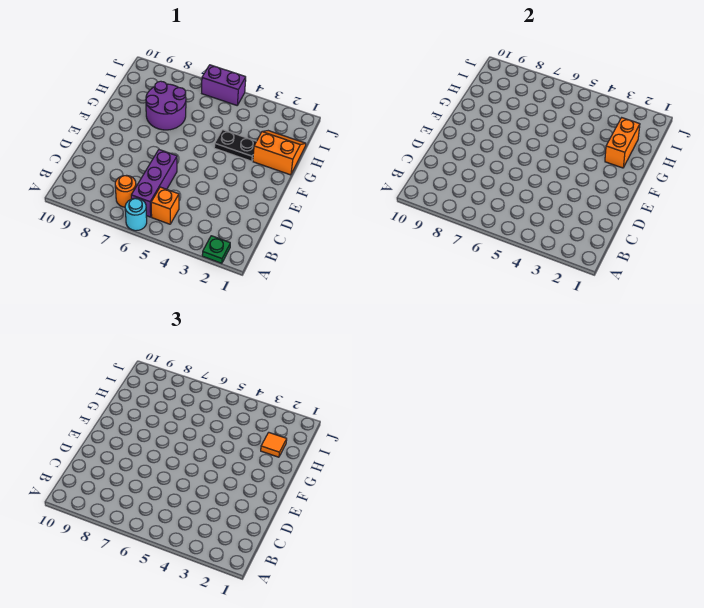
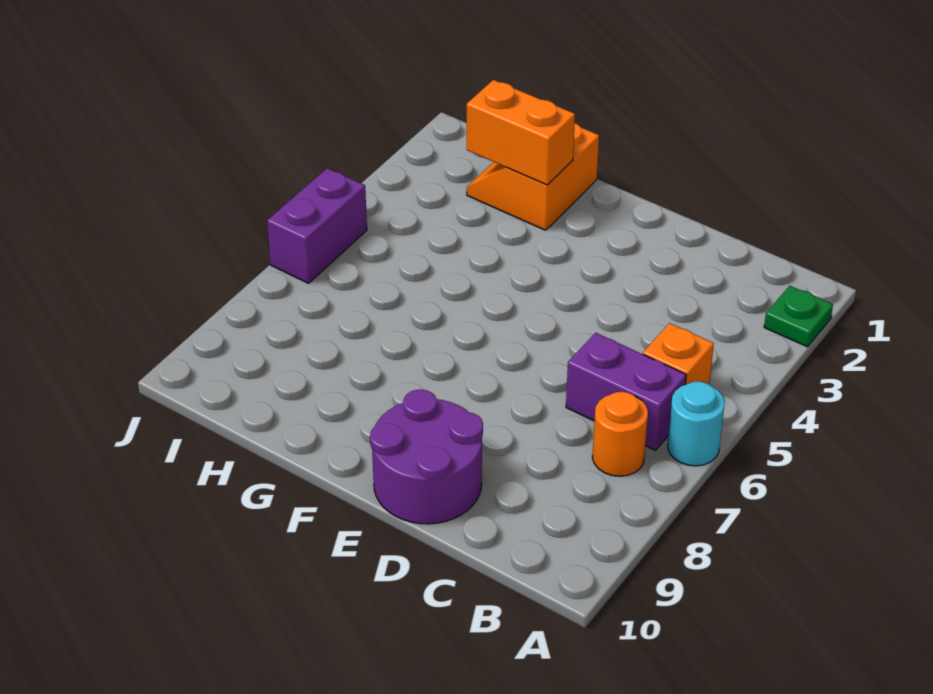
purple brick B6:D6 level 1 -> purple brick B6:C6 level 1
black plate G3:G4 level 1 -> none
purple round brick G7:H8 level 1 -> purple round brick D9:E10 level 1
orange tile H2 level 3 -> none

